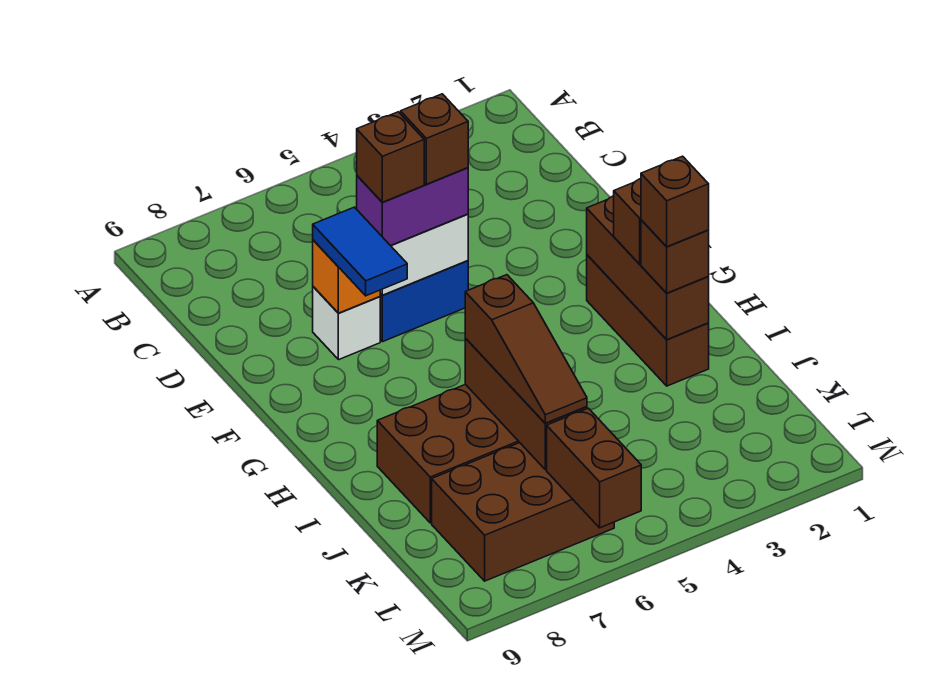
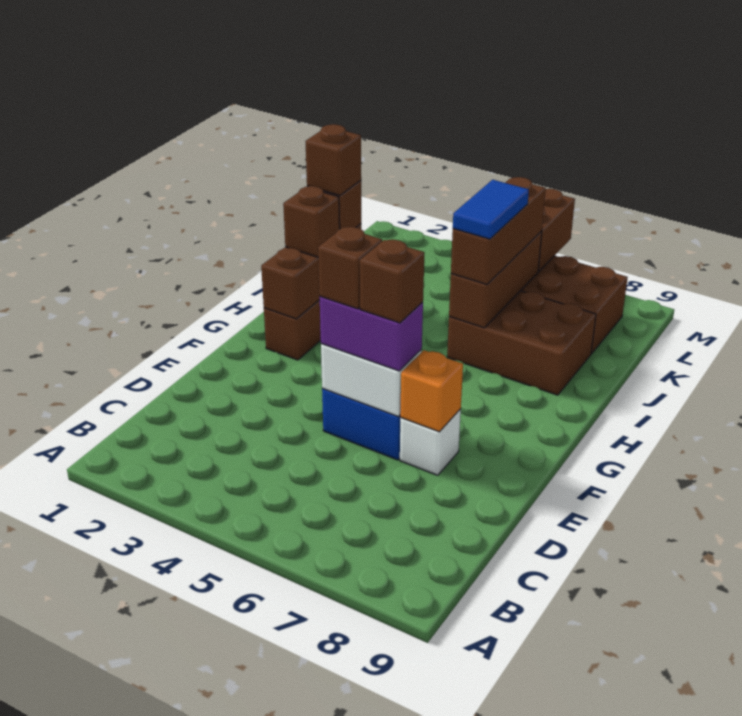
blue tile E7:F7 level 3 -> blue tile I6:J6 level 4
brown slope I6:K6 level 3 top I -> brown brick I6:K6 level 3

